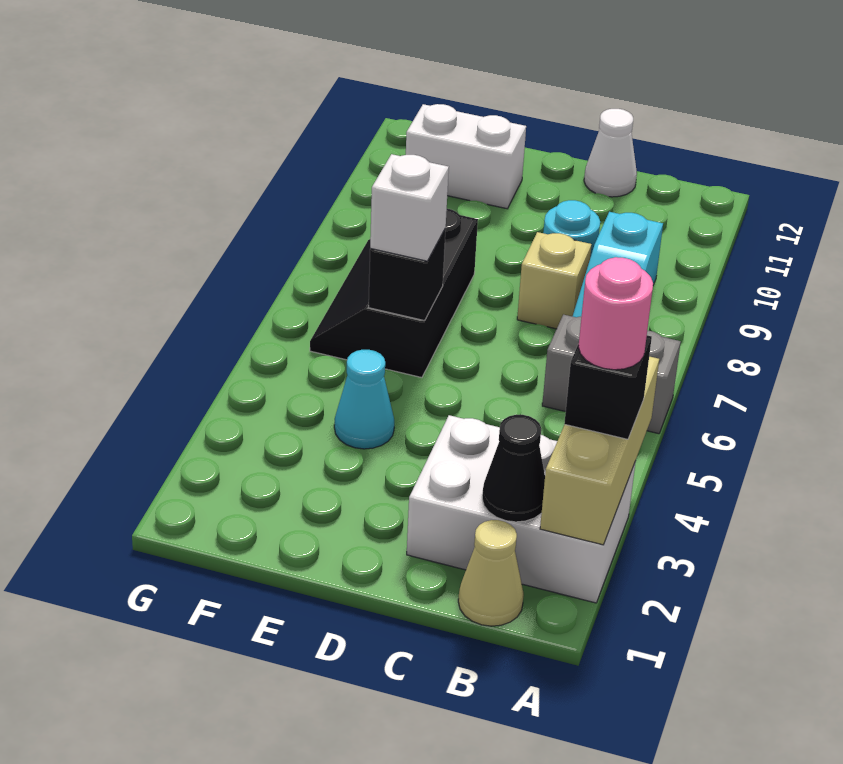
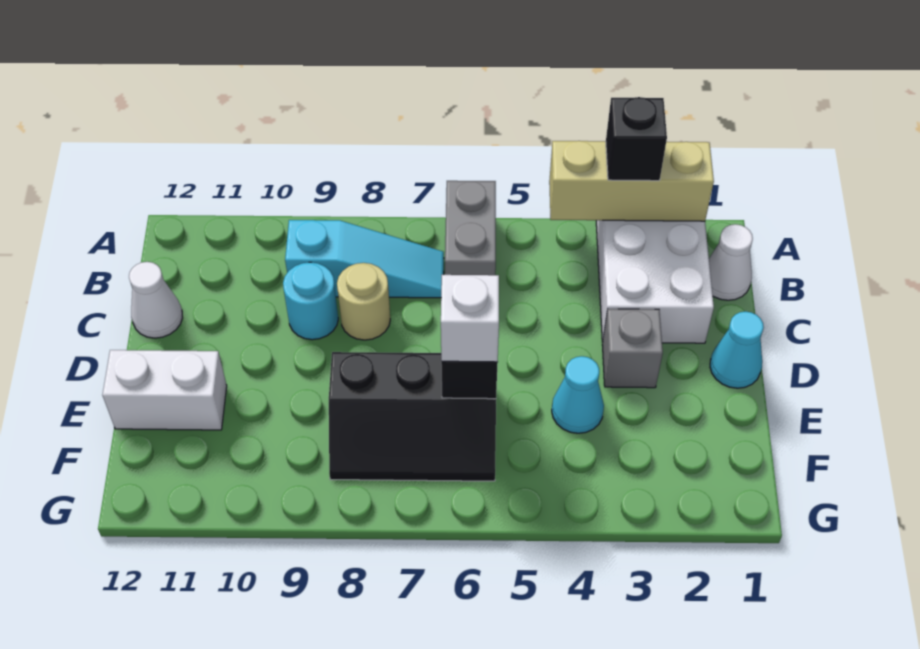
pink round brick A3 level 4 -> none
tan cone B1 level 1 -> white cone B1 level 1
black cone B2 level 2 -> none
tan brick C8 level 1 -> tan round brick C8 level 1
none -> cyan cone D1 level 1
none -> grey brick D3 level 1
white brick E11:F11 level 1 -> white brick E11:E12 level 1

